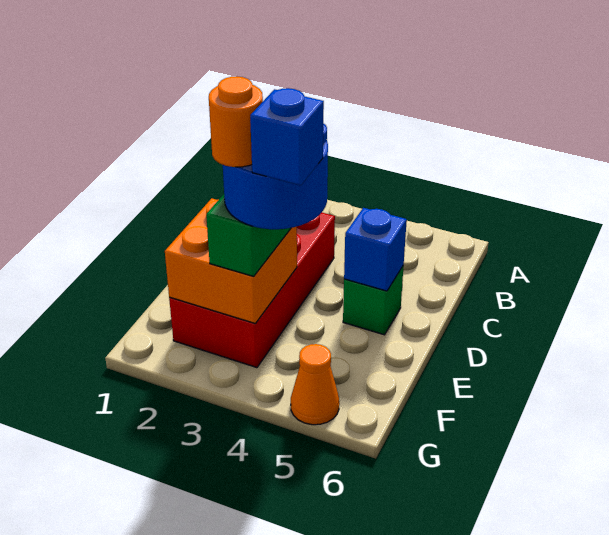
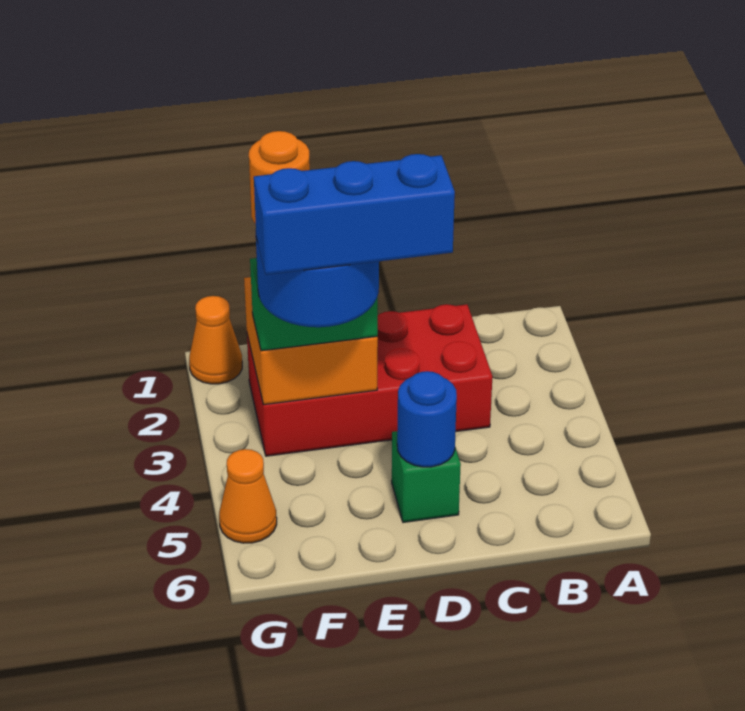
blue brick D5 level 2 -> blue round brick D5 level 2
blue brick F4 level 5 -> blue brick D4:F4 level 5
none -> orange cone G1 level 1

